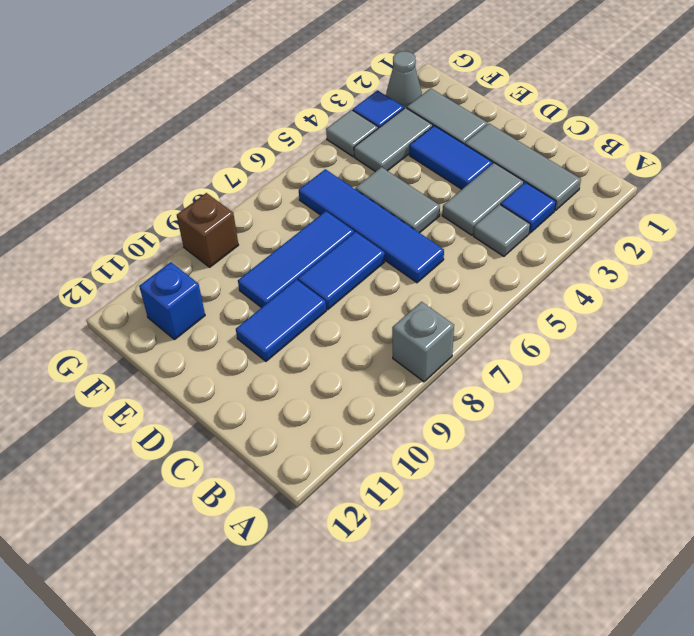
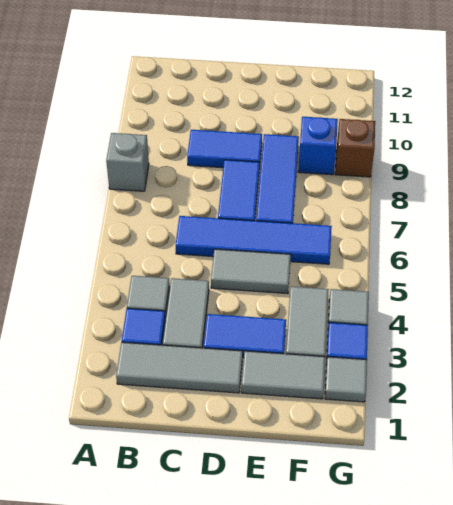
blue tile D9:D10 level 1 -> blue tile C9:D9 level 1
blue brick F11 level 1 -> blue brick F9 level 1
grey cone G2 level 1 -> grey tile G2 level 1

